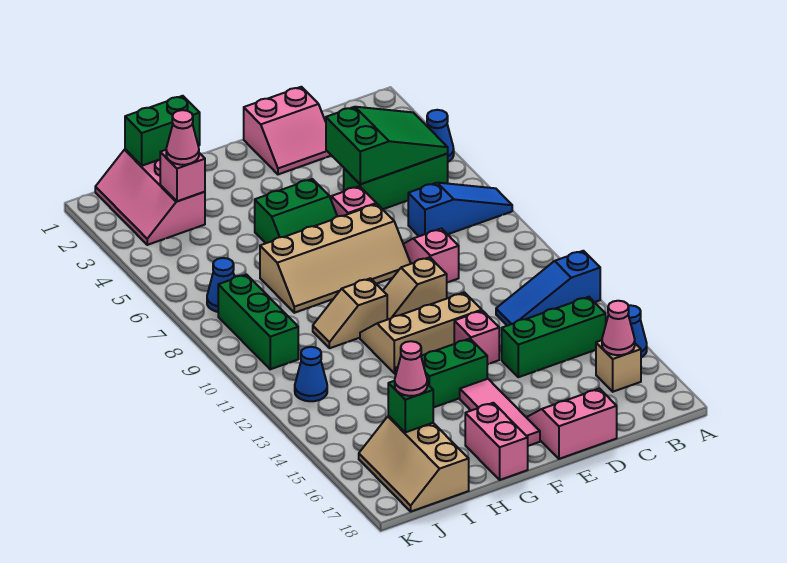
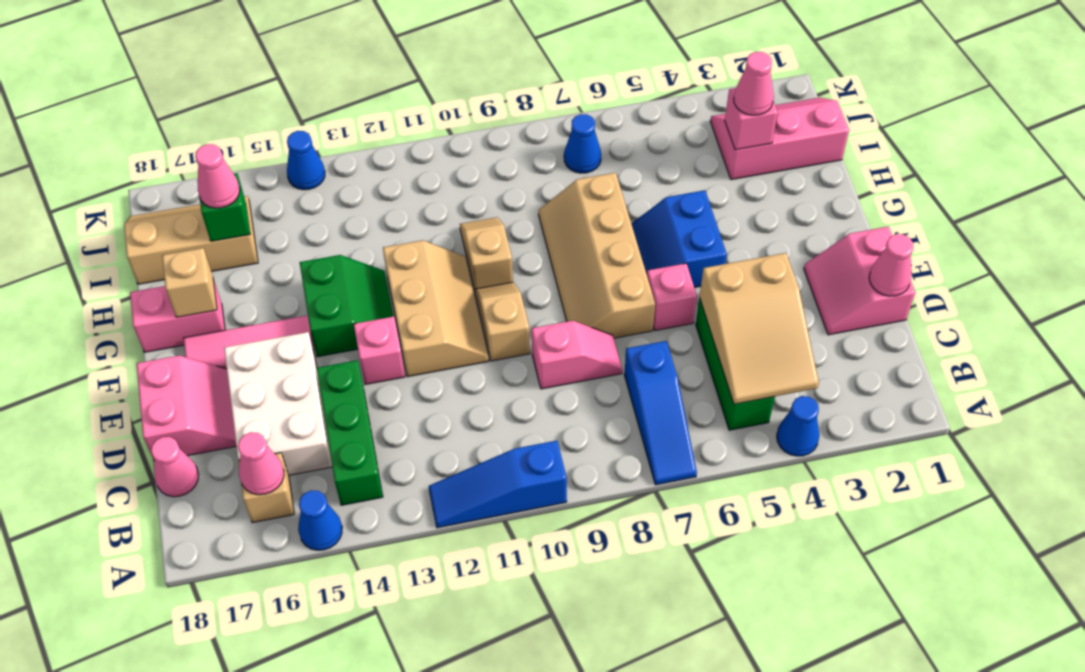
blue slope A12:C12 level 1 top A -> blue slope A10:A12 level 1 top 10
green slope B4:D5 level 2 top D -> tan slope B4:D5 level 2 top D
none -> white brick C15:E16 level 1
none -> pink cone C18 level 1
none -> pink cone D1 level 2
green slope F5:G6 level 1 top 5 -> blue slope F5:G6 level 1 top 5
none -> tan brick G17 level 2
green brick H1:I1 level 2 -> none
green brick J8:J10 level 1 -> none
blue cone J12 level 1 -> blue cone K14 level 1

